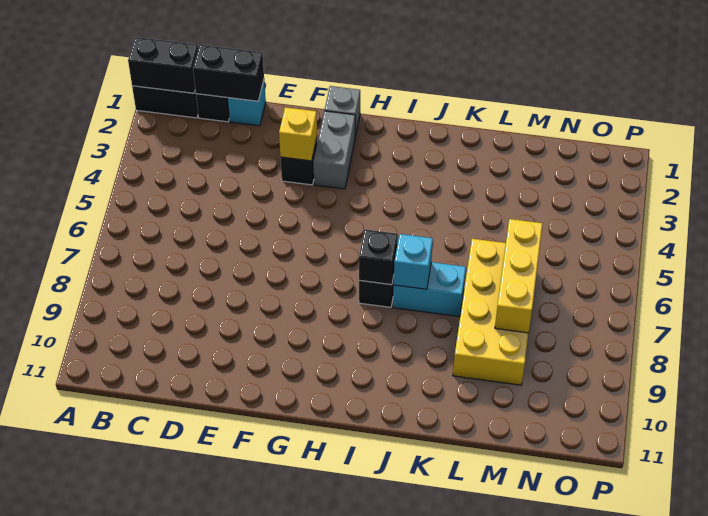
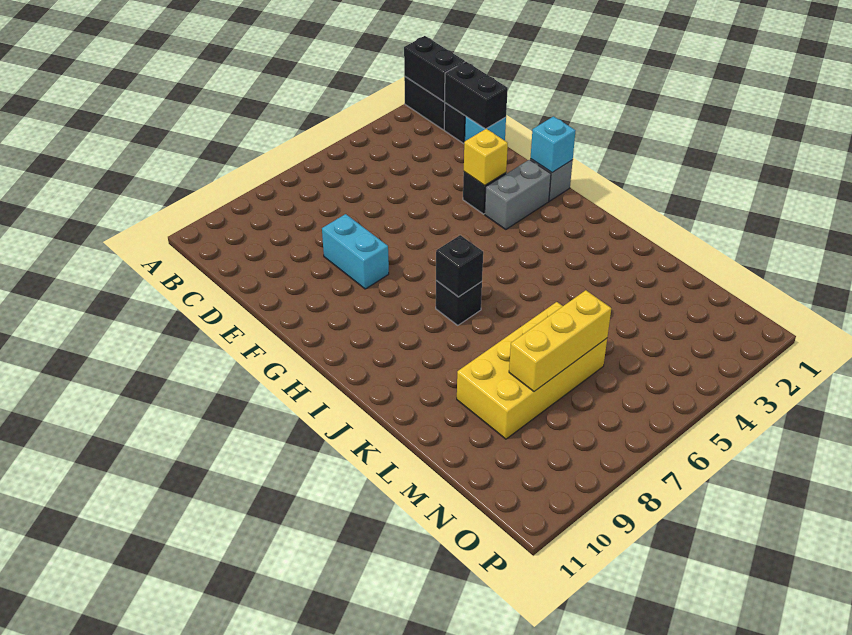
cyan brick J7:K7 level 1 -> cyan brick E8:F8 level 1
cyan brick J7 level 2 -> cyan brick G1 level 2

